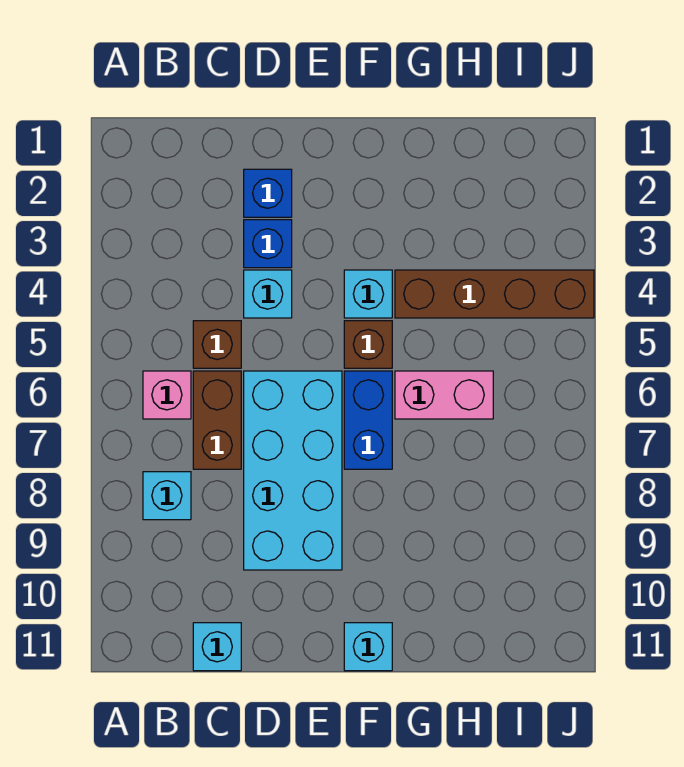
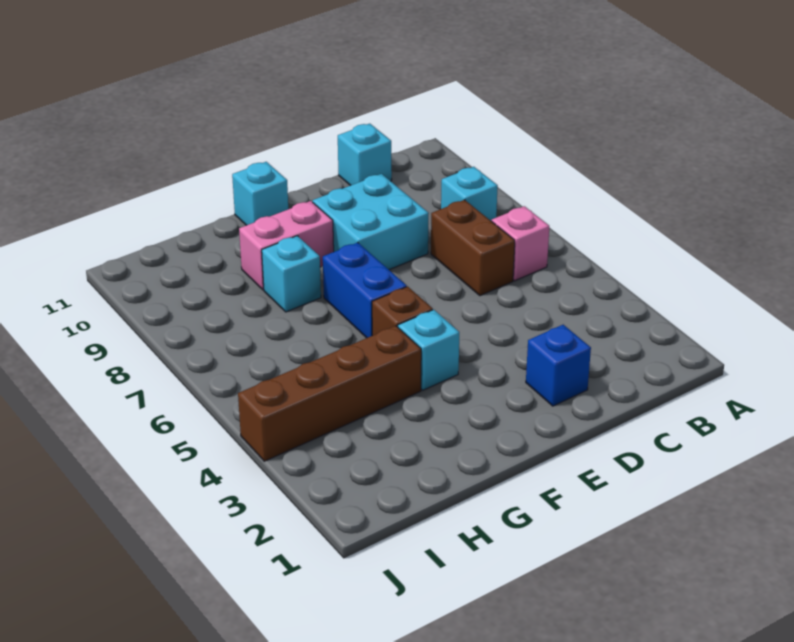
brown brick C5 level 1 -> none
blue brick D3 level 1 -> none
cyan brick D4 level 1 -> cyan brick G8 level 1
cyan brick D6:E9 level 1 -> cyan brick D8:E9 level 1
pink brick G6:H6 level 1 -> pink brick F9:G9 level 1

